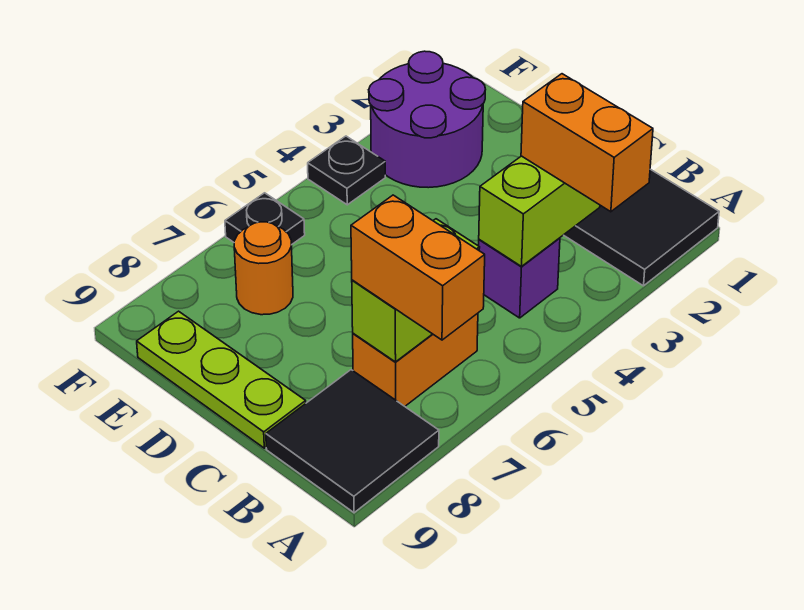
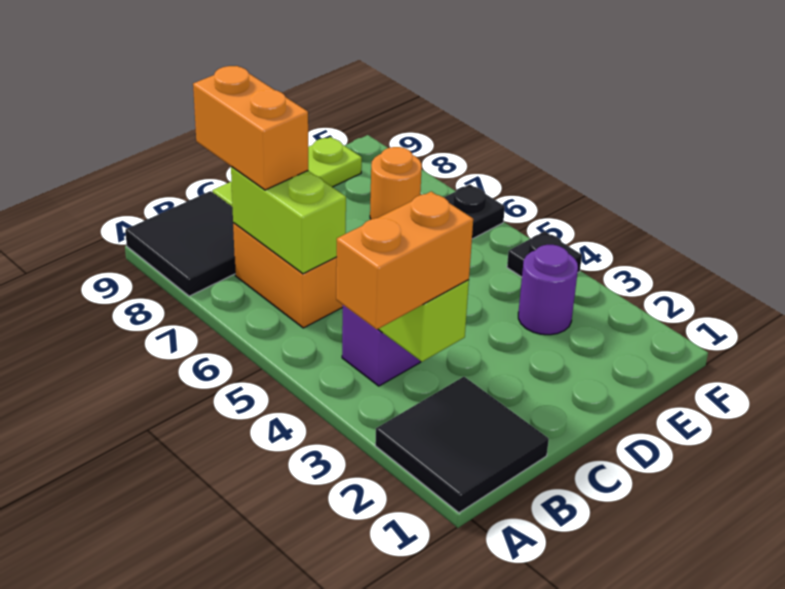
orange brick A7:B7 level 3 -> orange brick B7:B8 level 3
purple round brick E2:F3 level 1 -> purple round brick E3 level 1

